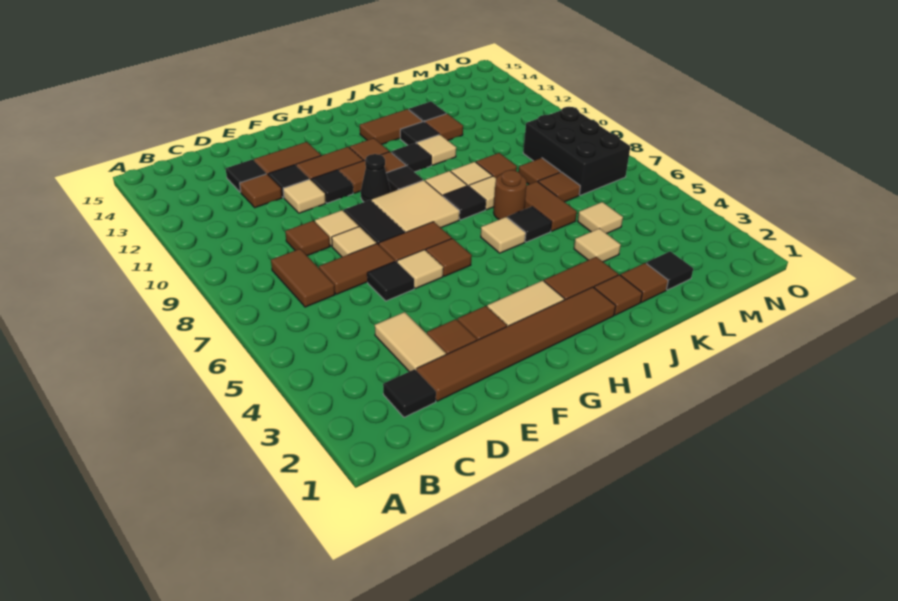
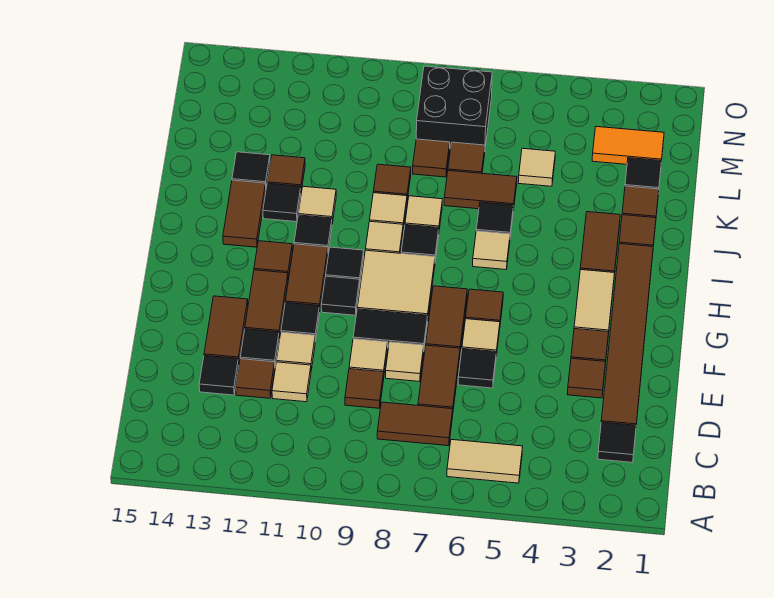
tan tile D3:D4 level 1 -> tan tile B5:B6 level 1
black cone G10 level 1 -> black tile G10 level 1
brown round brick J7 level 1 -> none
tan tile K4 level 1 -> tan tile D11 level 1
none -> orange tile M2:M3 level 1
black brick M7:N9 level 1 -> black brick M7:N8 level 1

